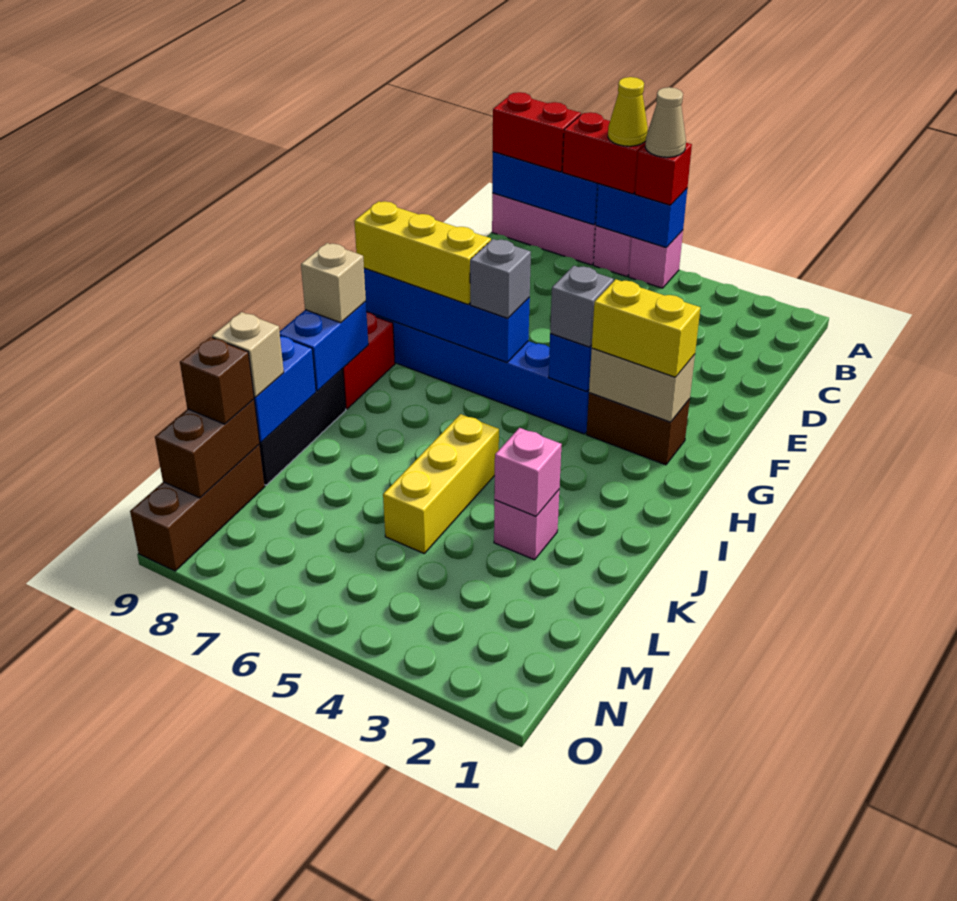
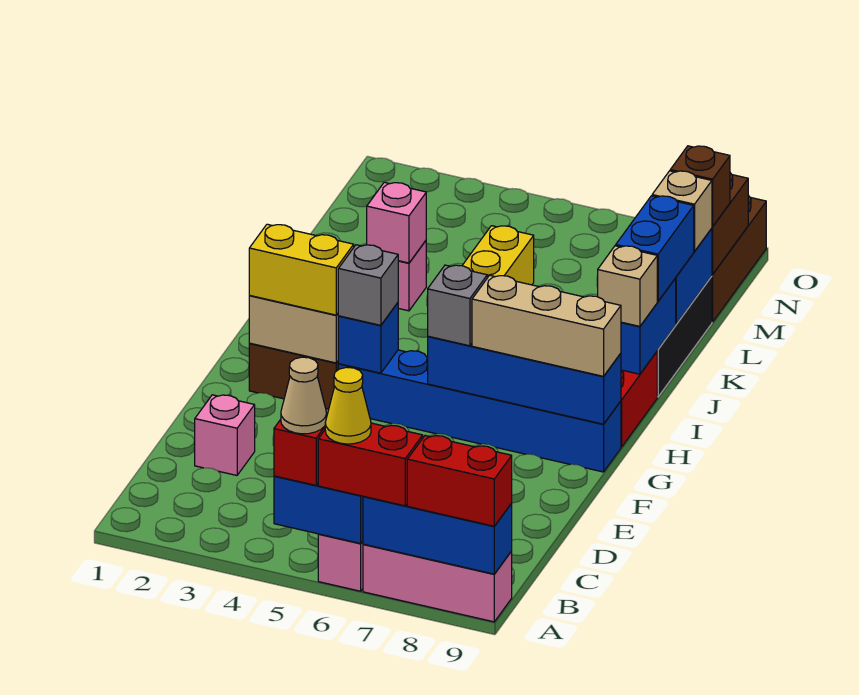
pink brick A5 level 1 -> pink brick D2 level 1
yellow brick G7:G9 level 3 -> tan brick G7:G9 level 3
none -> blue brick J9:K9 level 3

